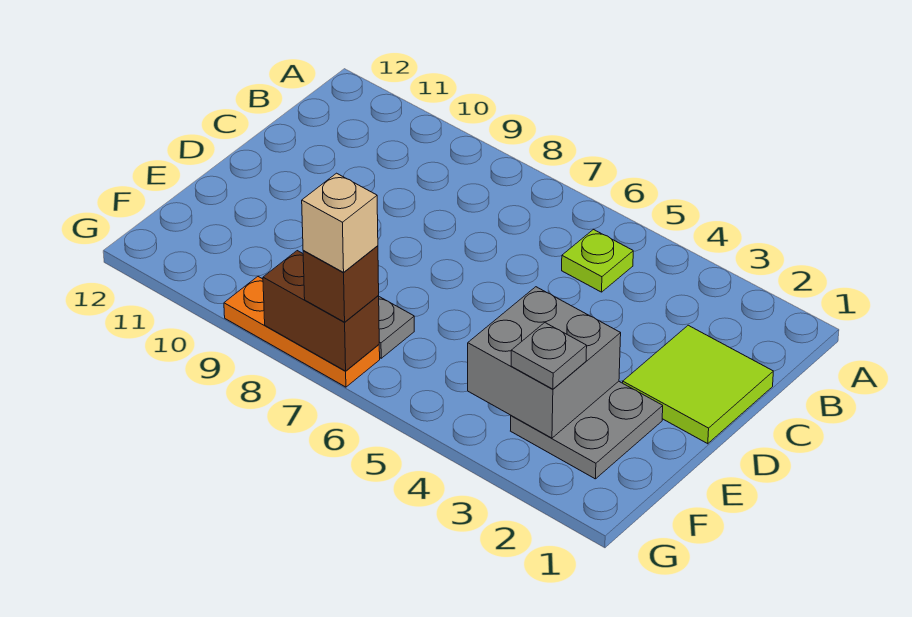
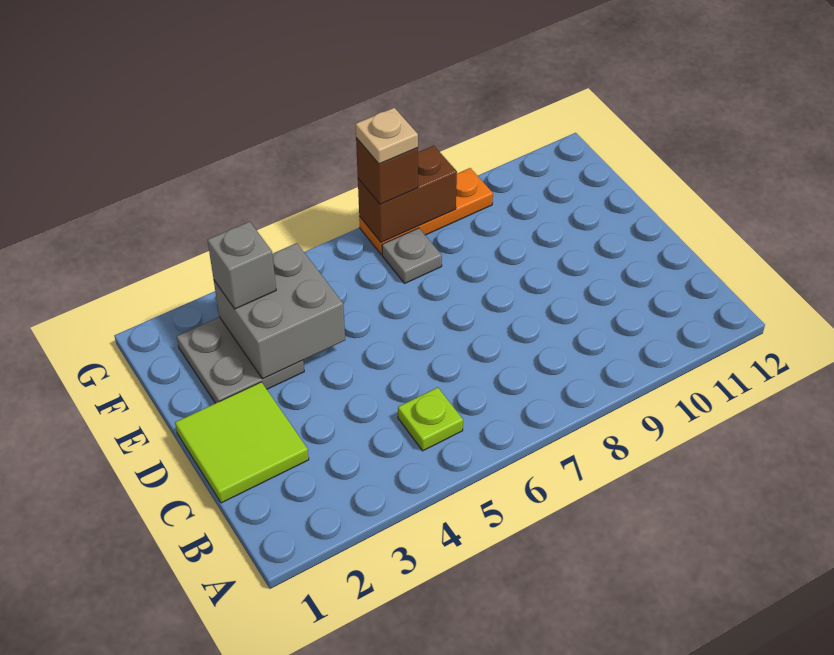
grey plate F3 level 3 -> grey brick F3 level 3
tan brick G7 level 4 -> tan plate G7 level 4

